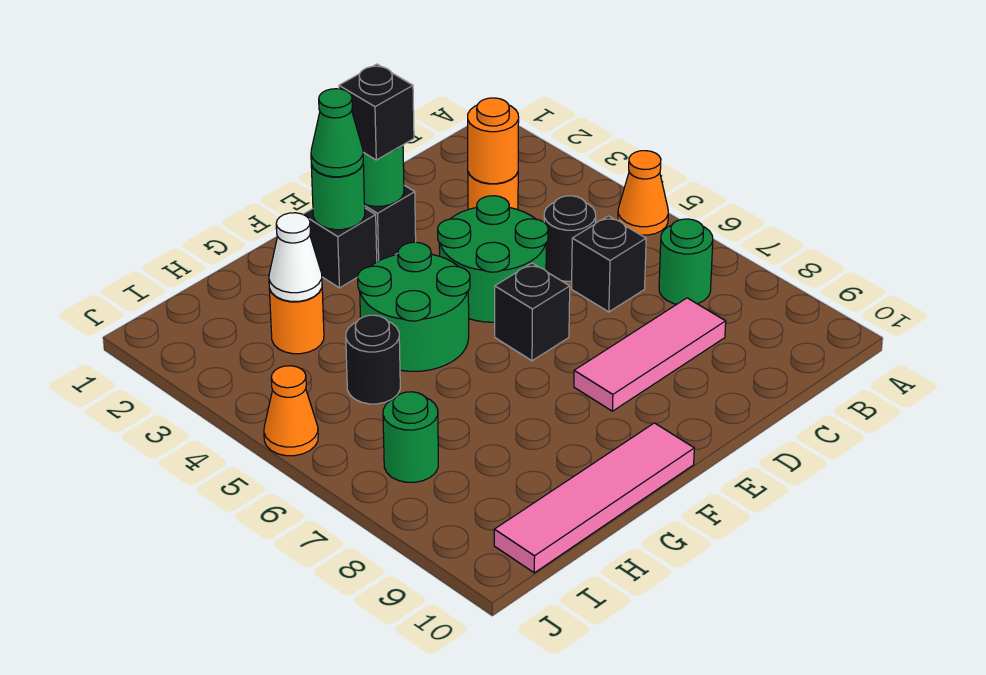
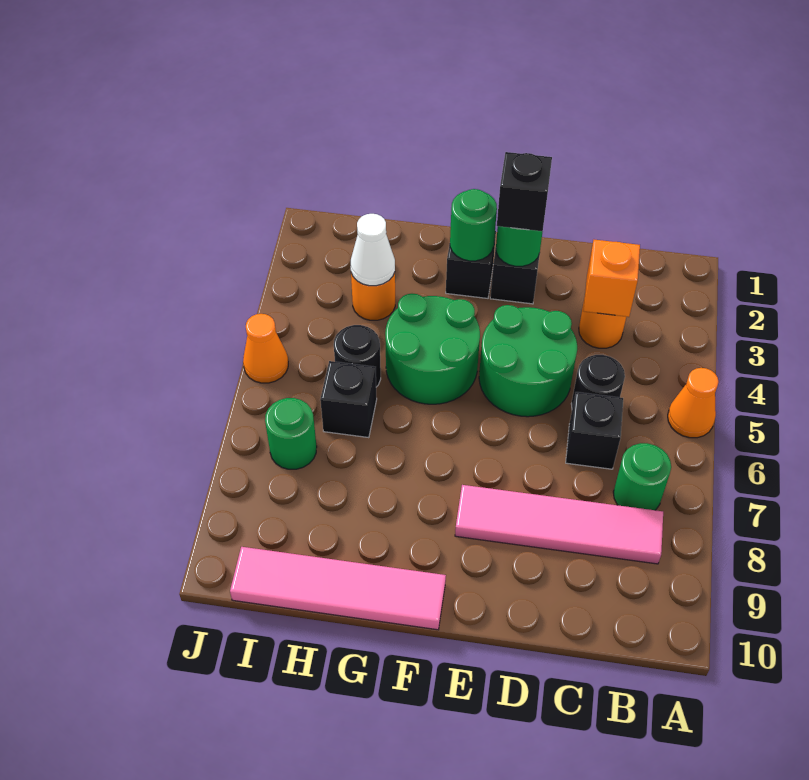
orange round brick C3 level 2 -> orange brick C3 level 2
pink tile C8:E8 level 1 -> pink tile B8:E8 level 1
black brick E6 level 1 -> black brick H6 level 1
green cone F2 level 3 -> none

